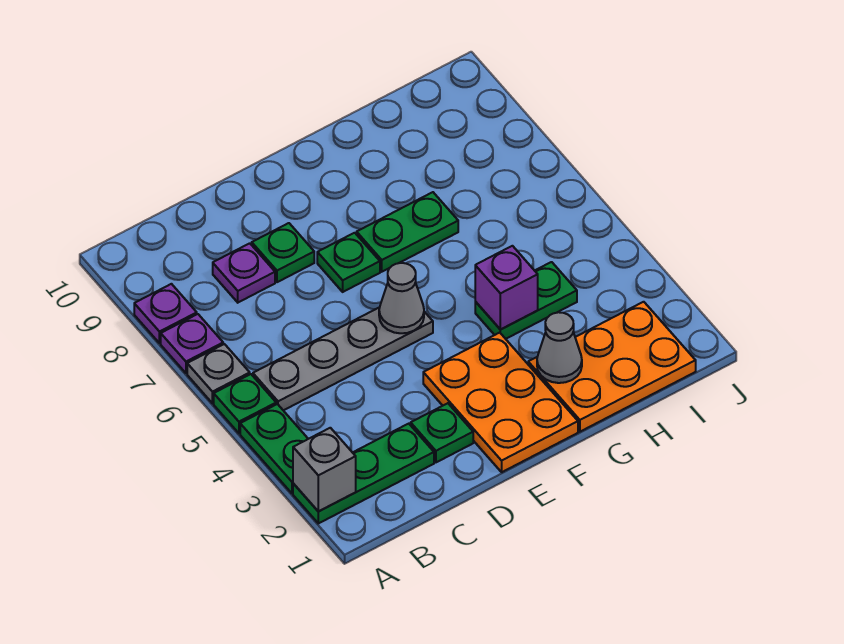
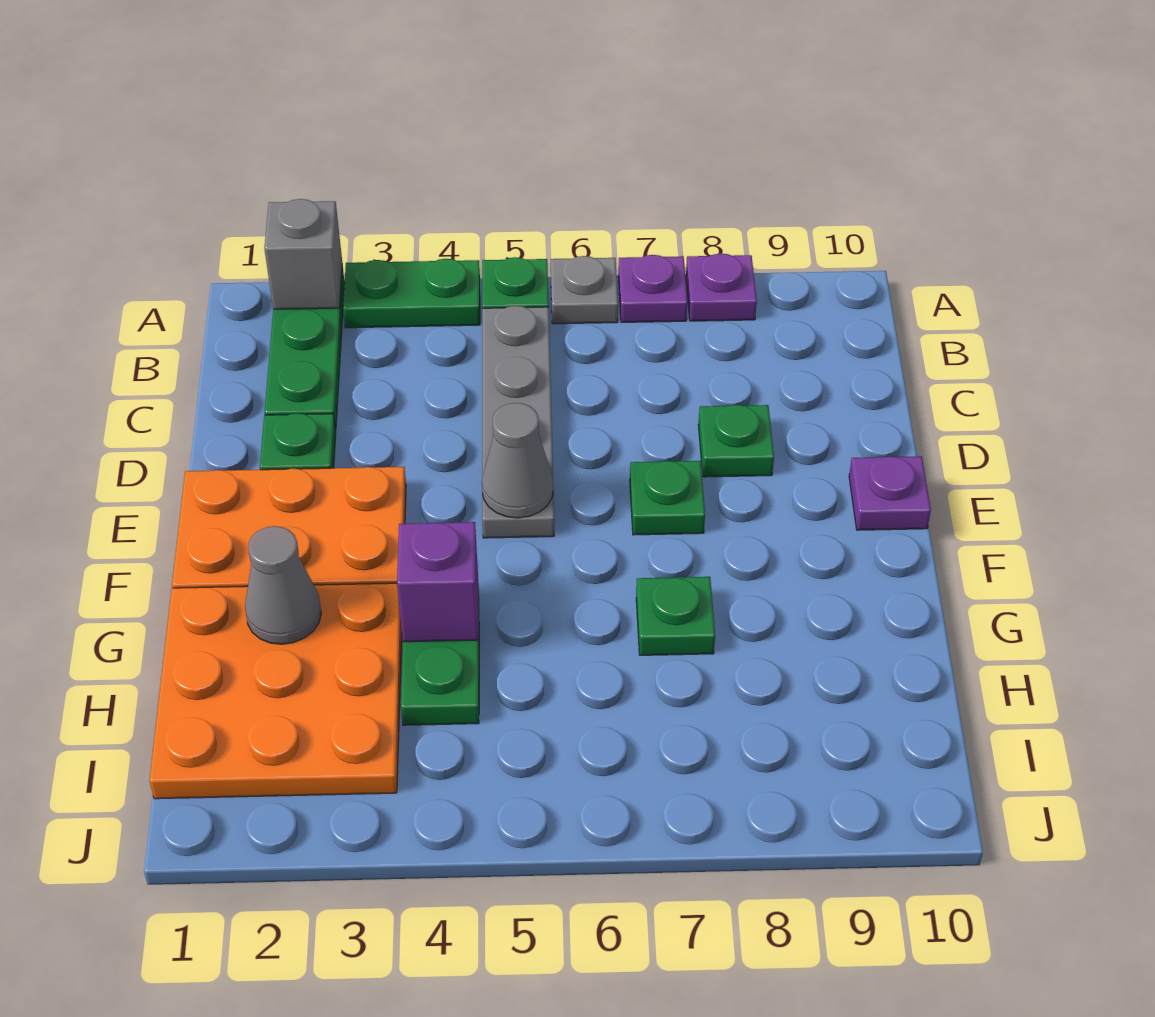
purple plate C8 level 1 -> purple plate E10 level 1
green plate F7:G7 level 1 -> green plate G7 level 1
orange plate G1:I2 level 1 -> orange plate G1:I3 level 1

